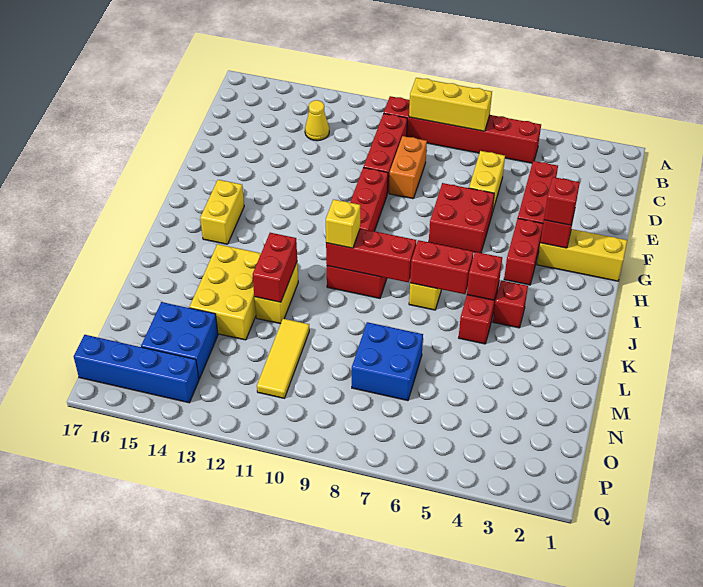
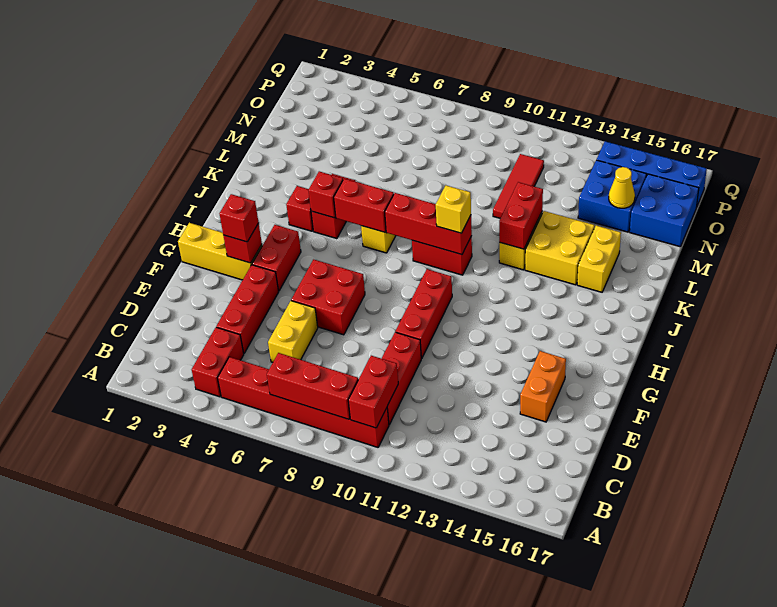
none -> red brick B4:C4 level 1
yellow brick B7:B9 level 2 -> red brick B7:B9 level 2
none -> red brick B10:C10 level 2
yellow cone C13 level 1 -> yellow cone N15 level 2
orange brick D9:E9 level 1 -> orange brick E15:F15 level 1
yellow brick H15:I15 level 1 -> yellow brick K15:L15 level 1
yellow brick K13:M14 level 1 -> yellow brick K13:L14 level 1
blue brick M7:N8 level 1 -> blue brick N16:O17 level 1
yellow tile M11:O11 level 1 -> red tile M11:O11 level 1

